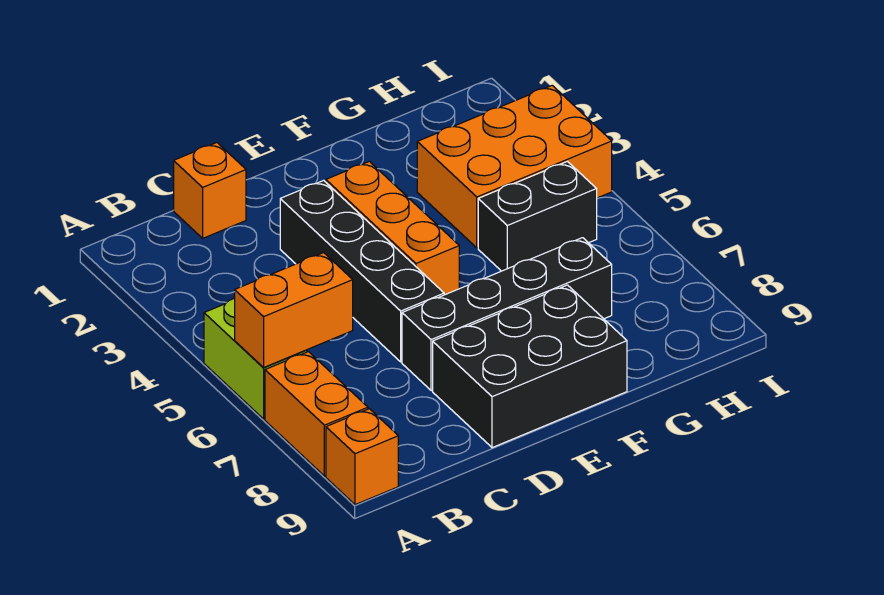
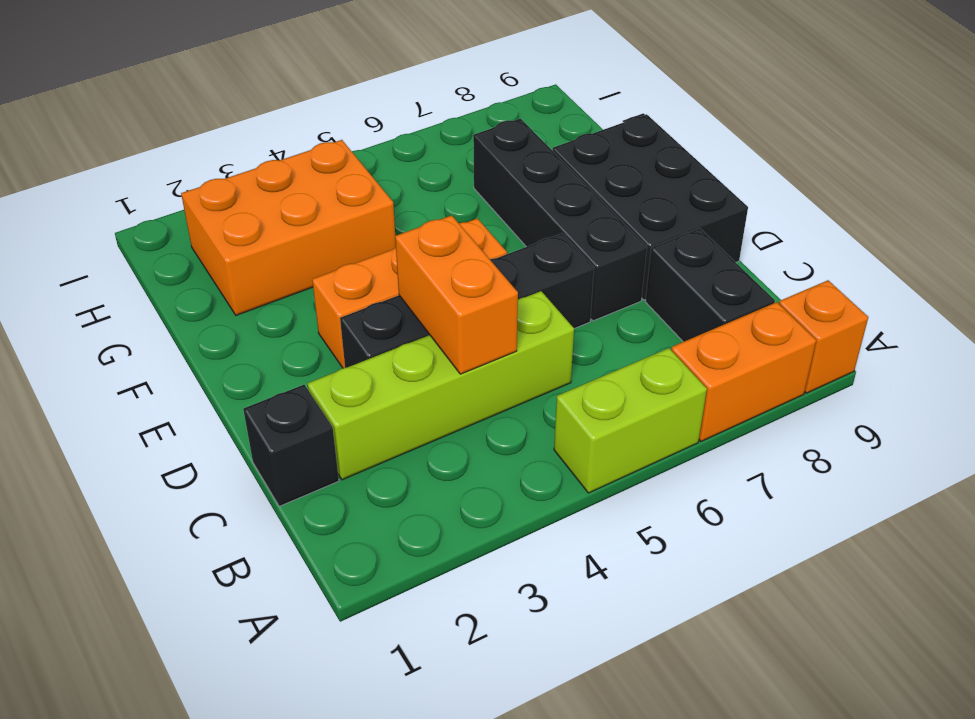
orange brick A6:B6 level 2 -> orange brick C4:D4 level 2
orange brick C1 level 1 -> black brick C1 level 1
none -> lime brick C2:C5 level 1
orange brick G3:I4 level 1 -> orange brick G2:H4 level 1
black brick G5:H5 level 1 -> black brick B8:C8 level 1

